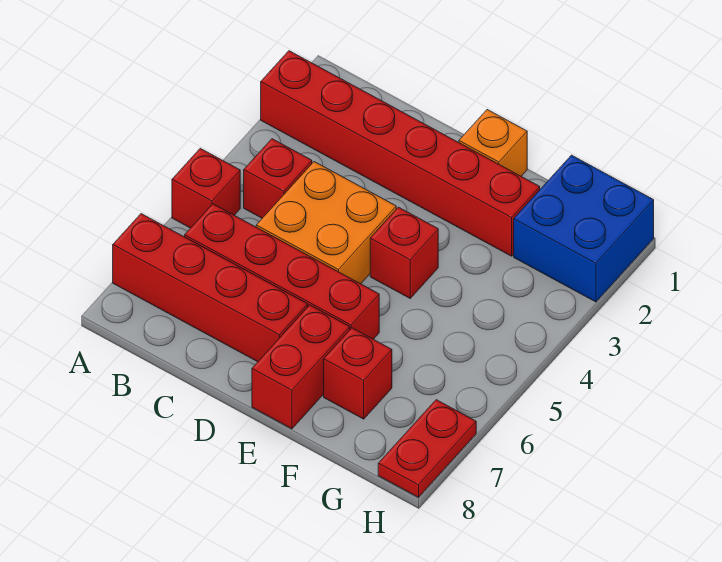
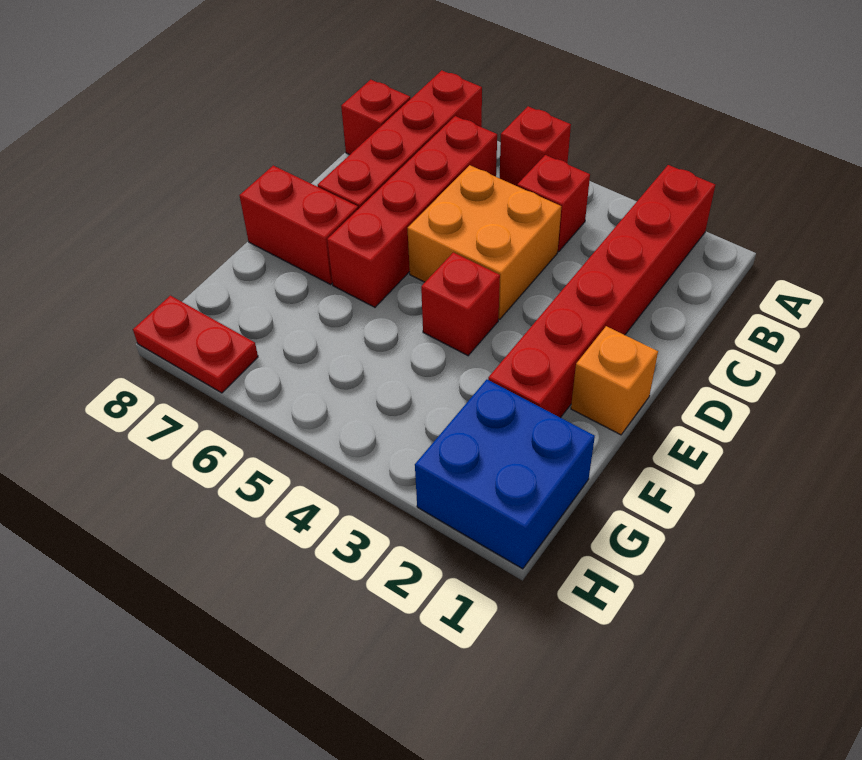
red brick F7 level 1 -> red brick B8 level 1

